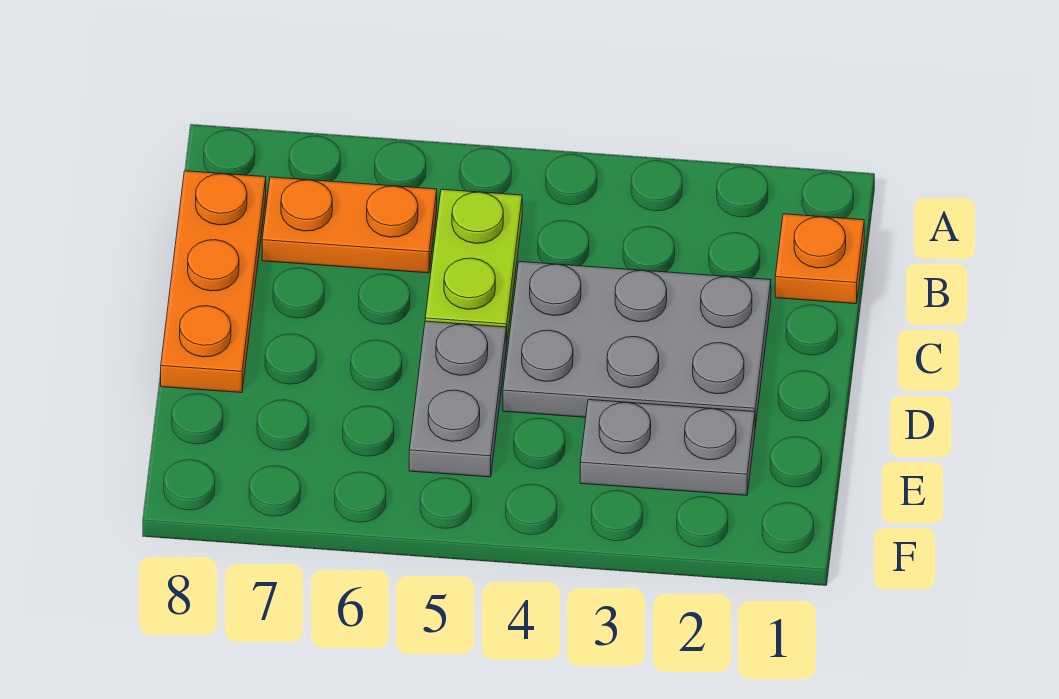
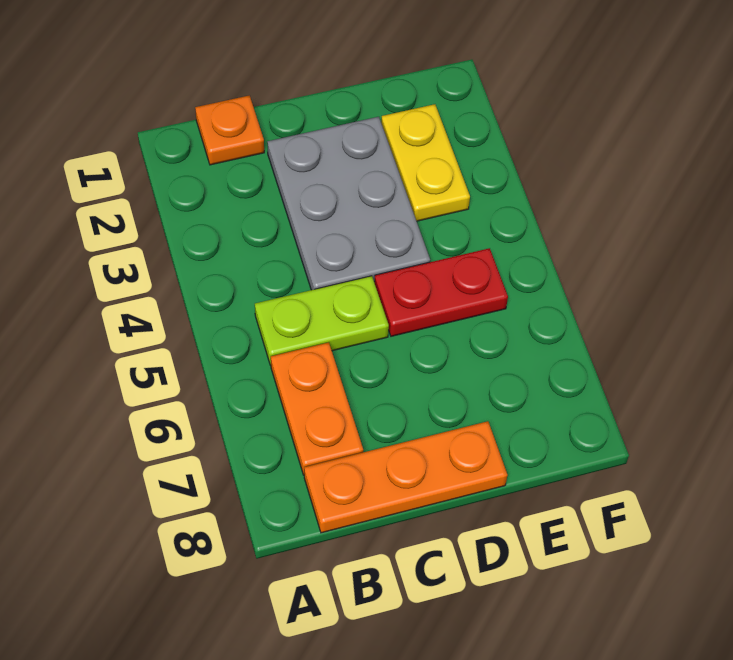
grey plate D5:E5 level 1 -> red plate D5:E5 level 1
grey plate E2:E3 level 1 -> yellow plate E2:E3 level 1

